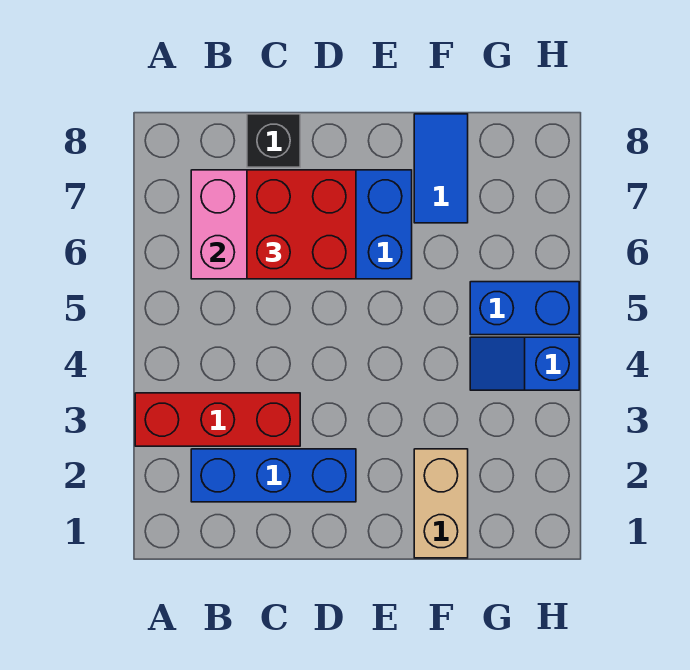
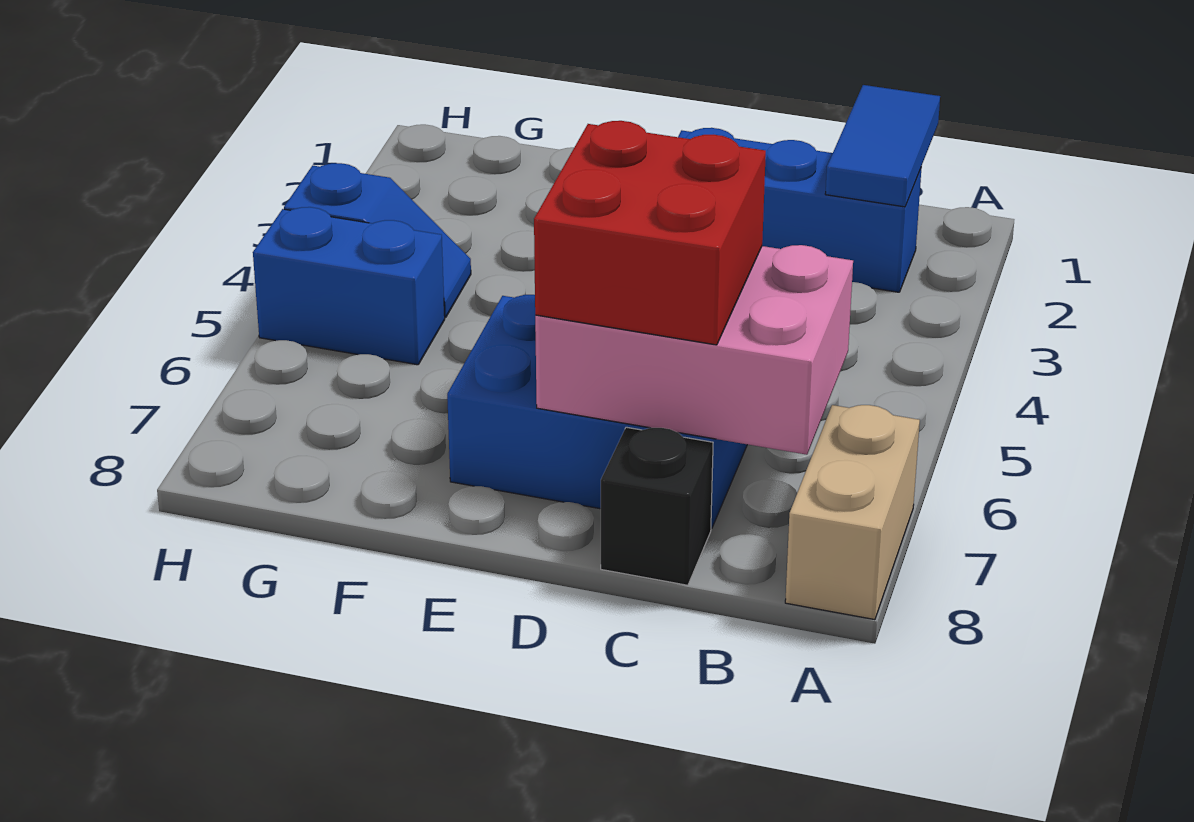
red brick A3:C3 level 1 -> none
tan brick F1:F2 level 1 -> tan brick A7:A8 level 1
blue tile F7:F8 level 1 -> blue tile B1:B2 level 2

